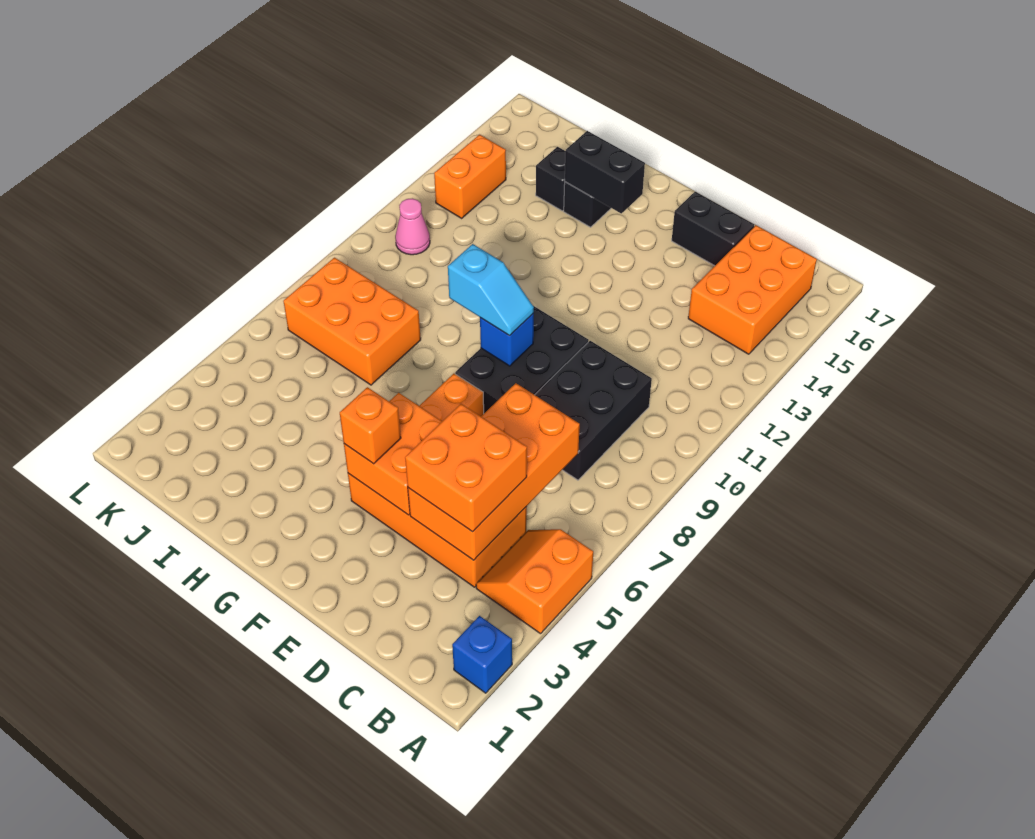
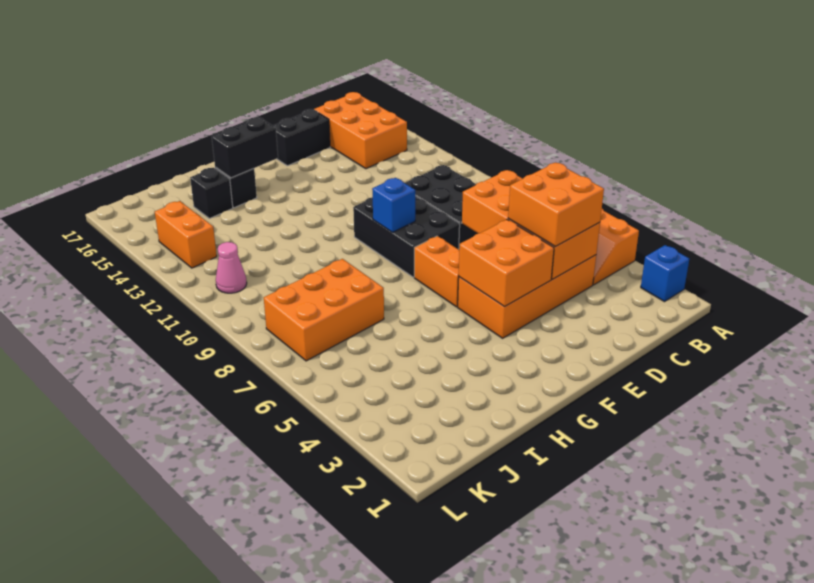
orange brick F4 level 3 -> none
cyan slope F9:G9 level 3 top G -> none

